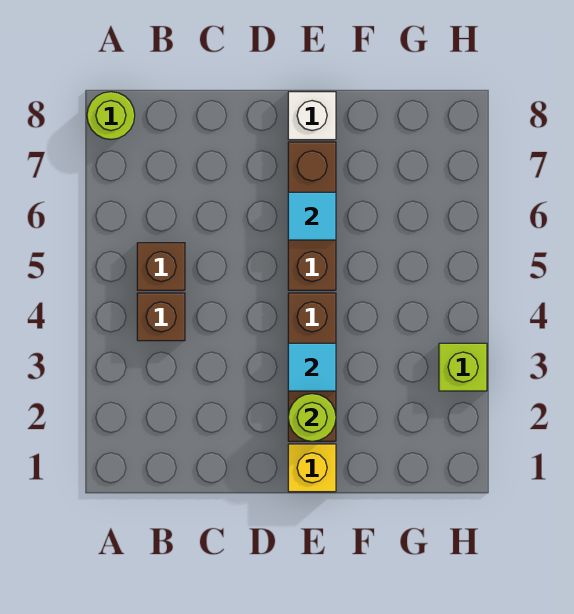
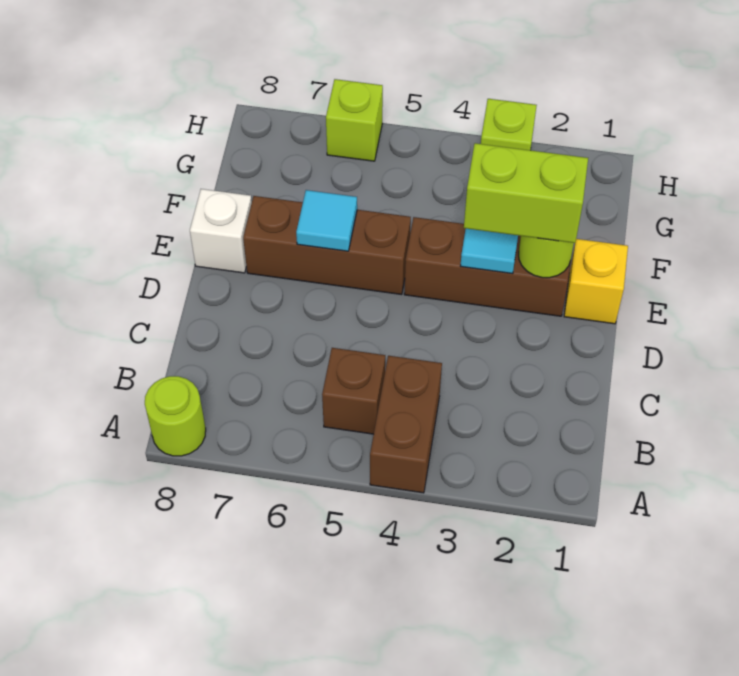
brown brick B4 level 1 -> brown brick A4:B4 level 1
none -> lime brick E2:E3 level 3
none -> lime brick H6 level 1

